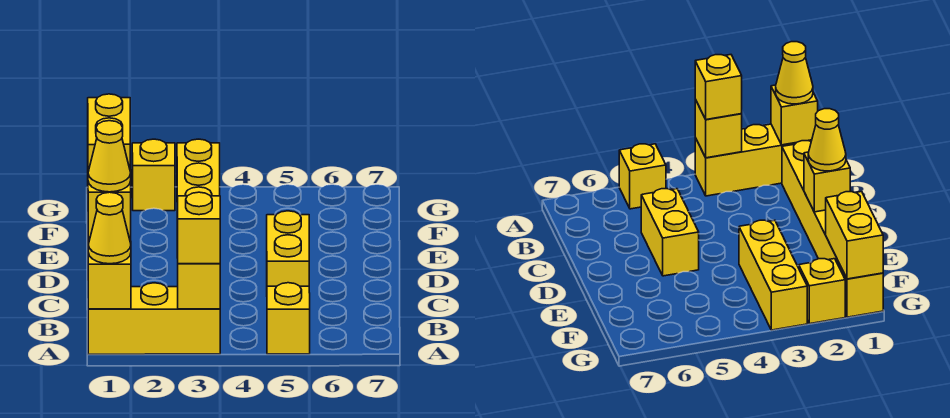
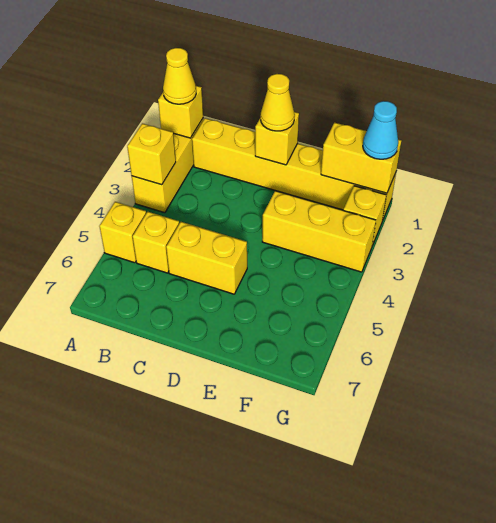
yellow brick A3 level 3 -> yellow brick B5 level 1
none -> cyan cone G1 level 3

